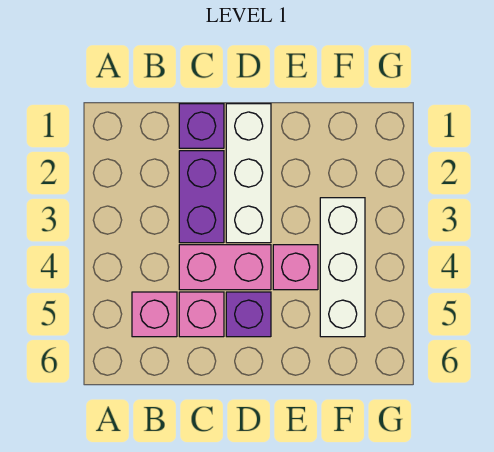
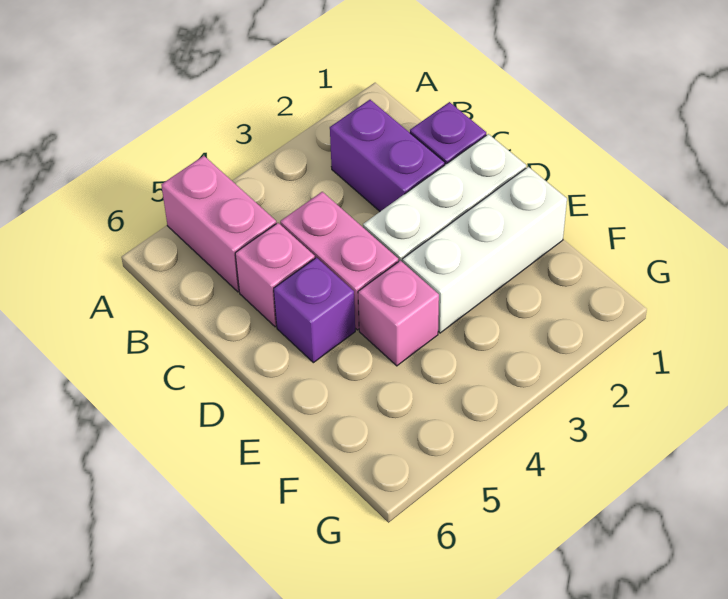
pink brick B5 level 1 -> pink brick A5:B5 level 1
purple brick C2:C3 level 1 -> purple brick B2:C2 level 1
white brick F3:F5 level 1 -> white brick E1:E3 level 1

